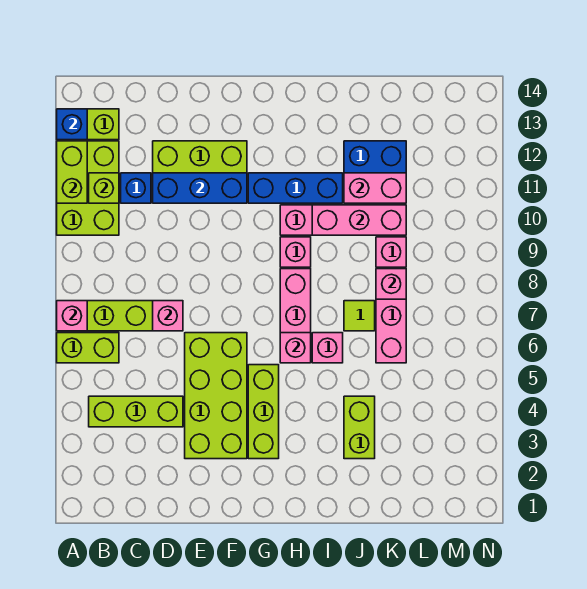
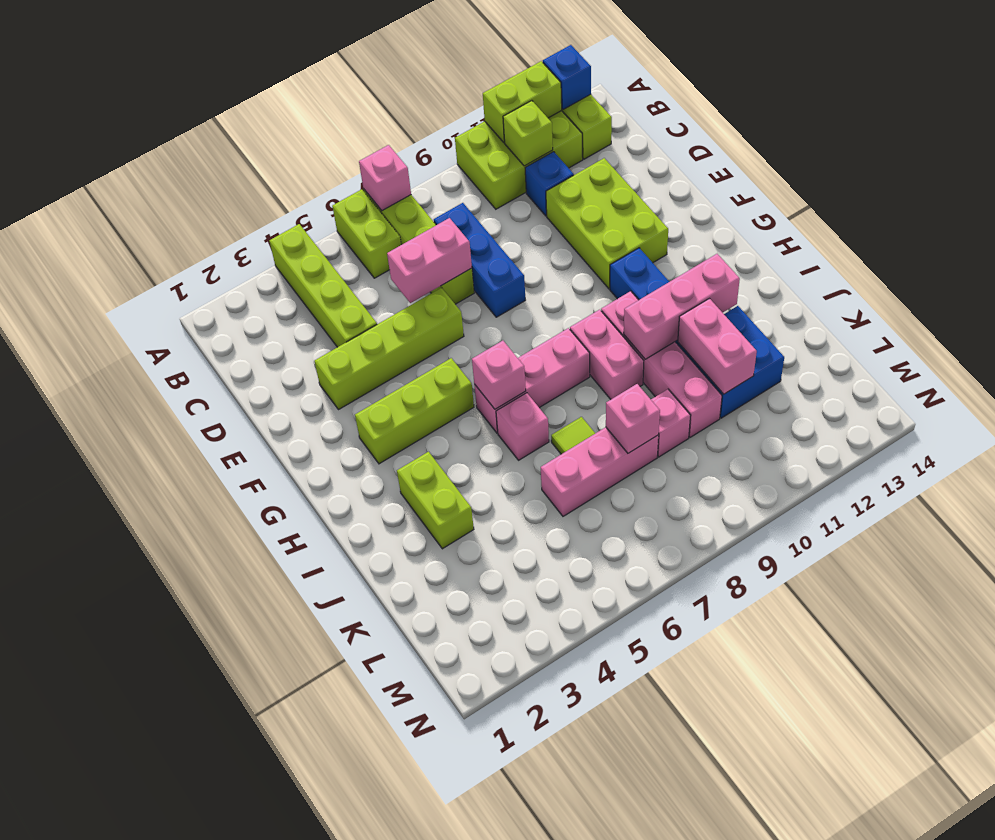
lime brick B4:D4 level 1 -> lime brick A4:D4 level 1
pink brick D7 level 2 -> pink brick D6:D7 level 2
blue brick D11:F11 level 2 -> blue brick C8:E8 level 1
lime brick E3:F6 level 1 -> lime brick E3:E6 level 1
pink brick H9 level 1 -> pink brick H9:I9 level 1
pink brick I10:K10 level 2 -> pink brick I10:I12 level 2
lime brick J3:J4 level 1 -> lime brick I3:J3 level 1

